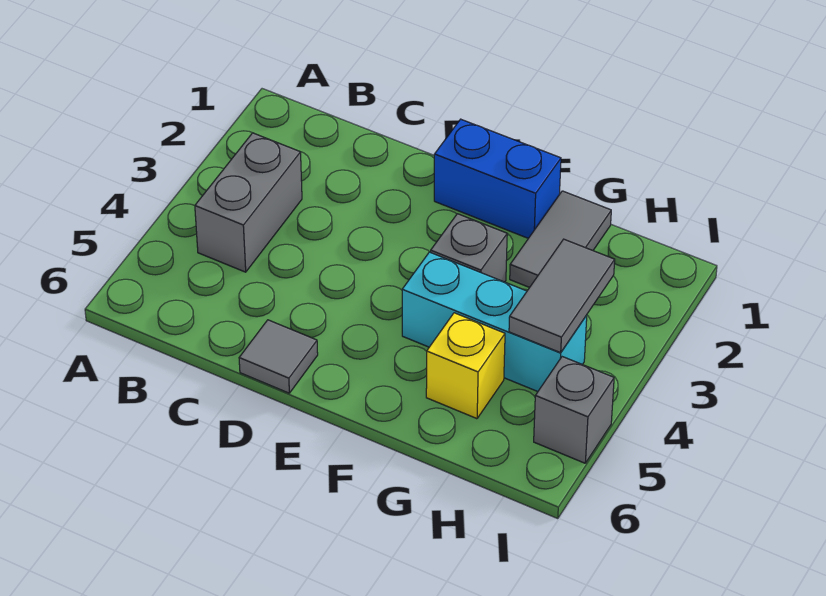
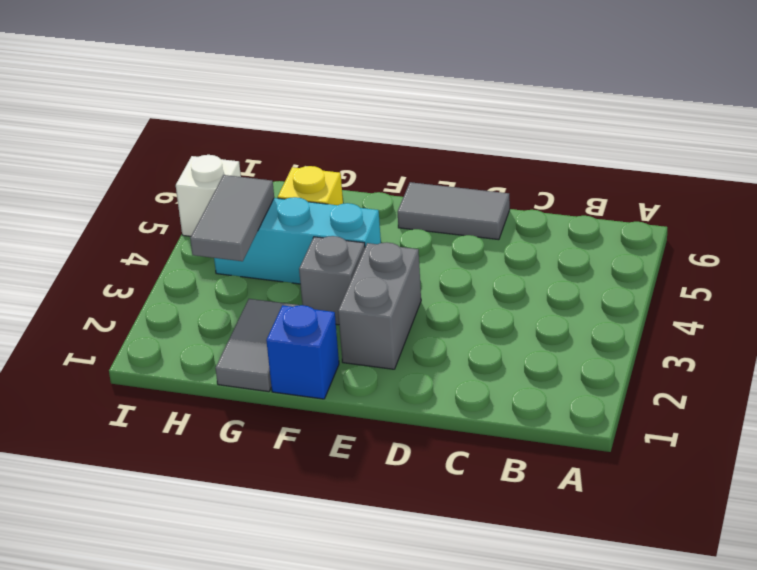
grey brick B3:B4 level 1 -> grey brick E2:E3 level 1
grey tile D6 level 1 -> grey tile D6:E6 level 1
blue brick E1:F1 level 1 -> blue brick F1 level 1
grey brick I5 level 1 -> white brick I5 level 1

